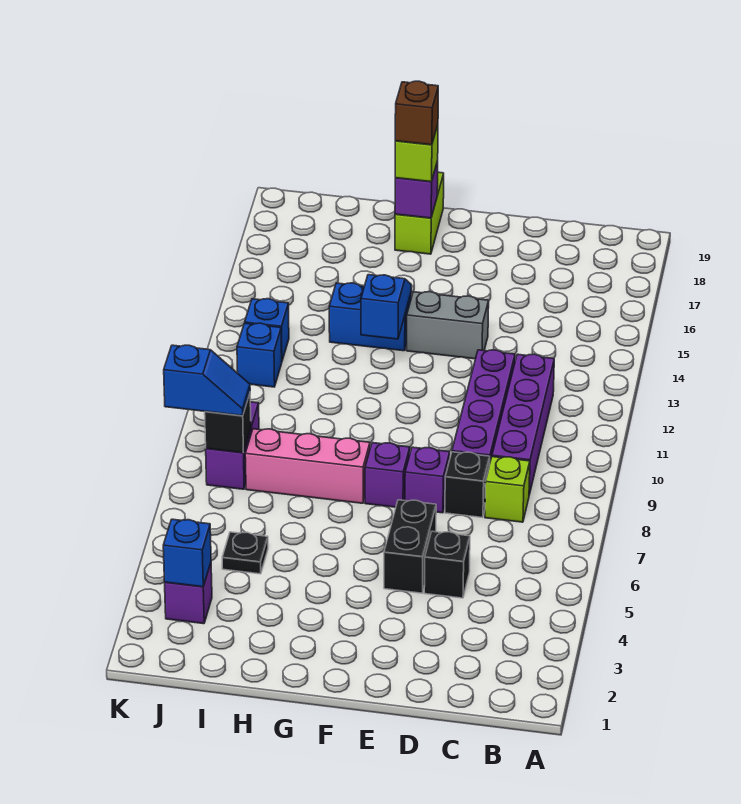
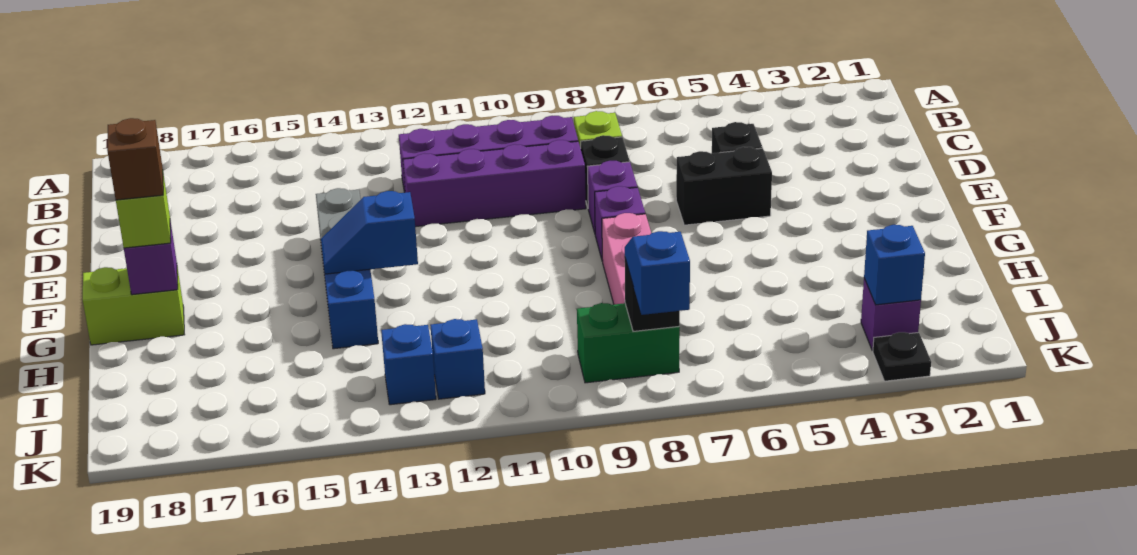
black plate I5 level 1 -> black plate K3 level 1
purple brick J8:J9 level 1 -> green brick J8:J9 level 1

